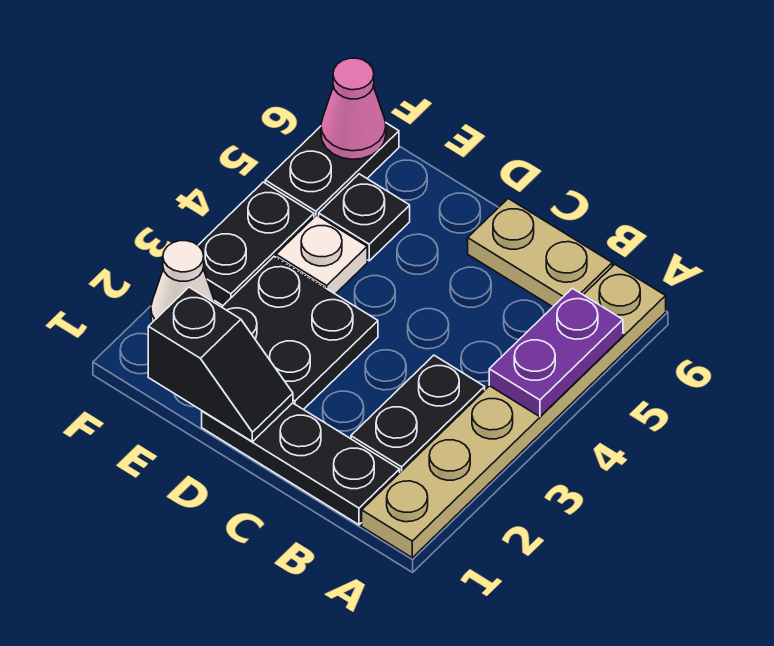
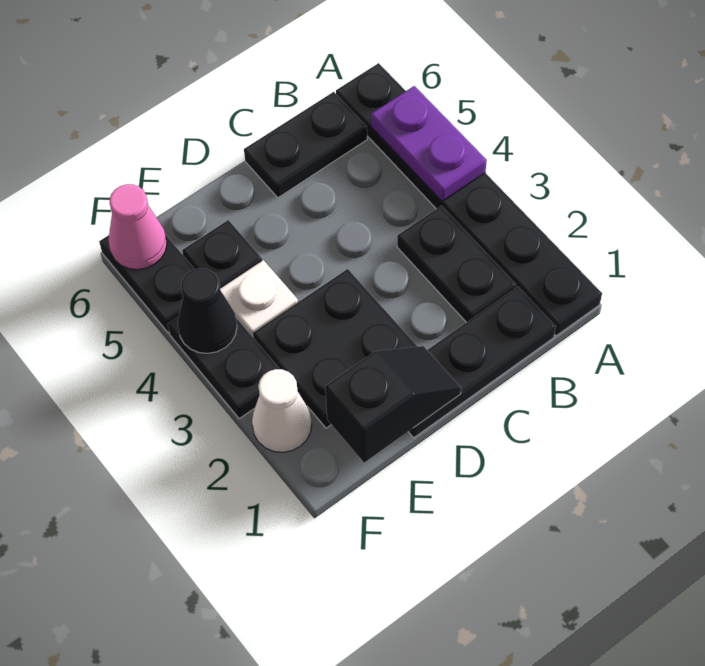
tan plate A1:A6 level 1 -> black plate A1:A6 level 1
tan plate B6:C6 level 1 -> black plate B6:C6 level 1
none -> black cone F4 level 2

